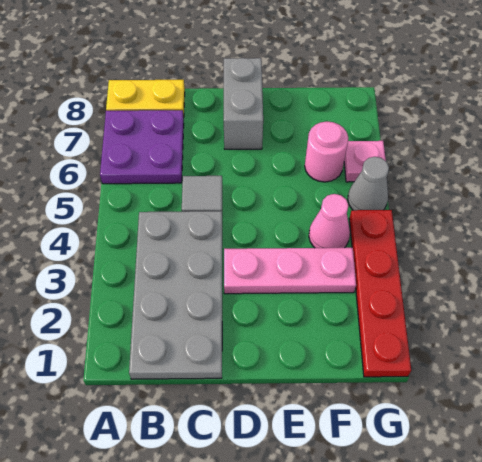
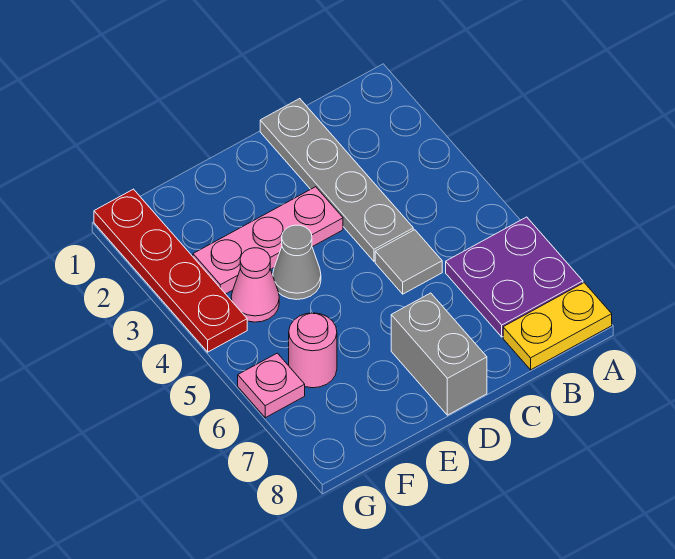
grey plate B1:C4 level 1 -> grey plate C1:C4 level 1
grey cone G5 level 1 -> grey cone E4 level 1

